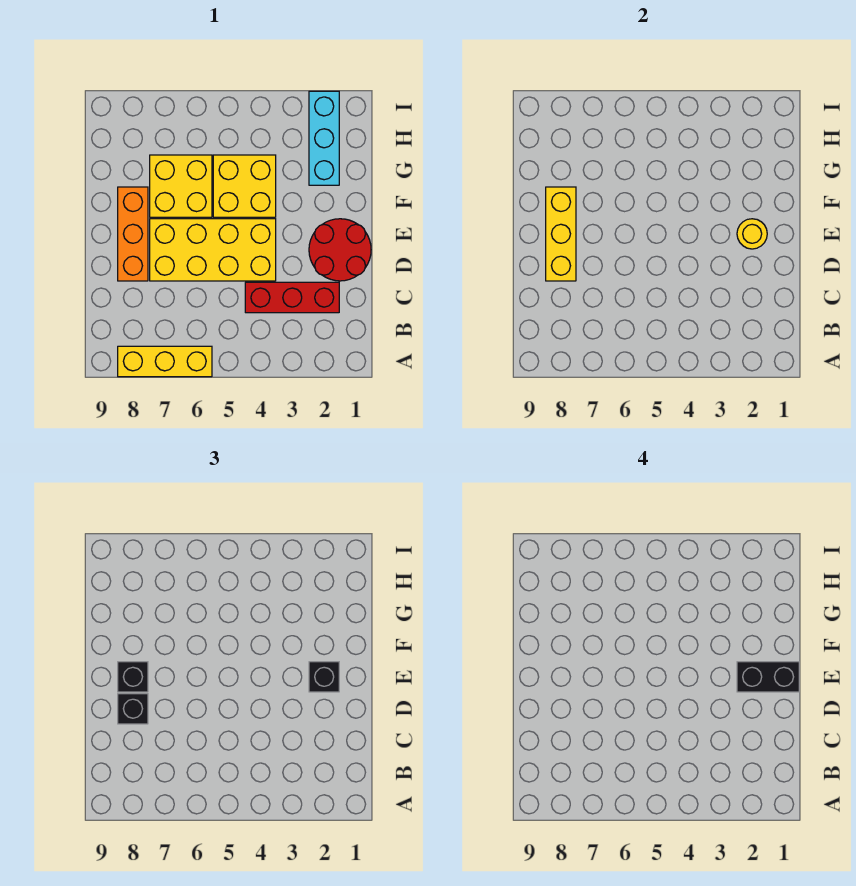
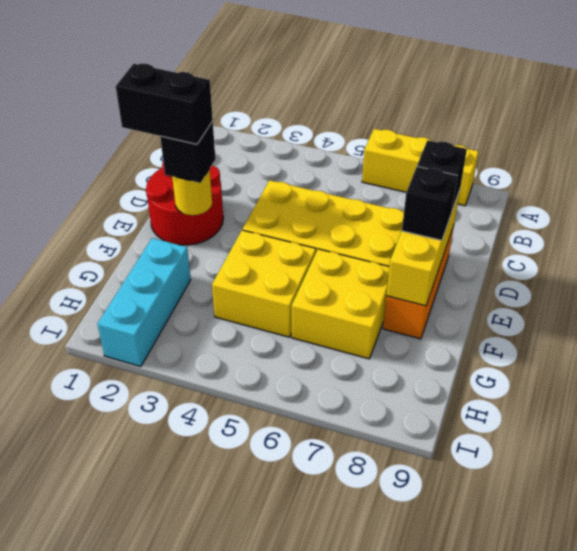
red brick C2:C4 level 1 -> none

